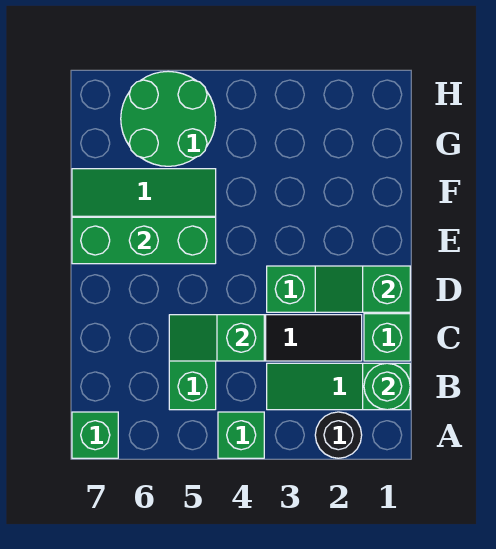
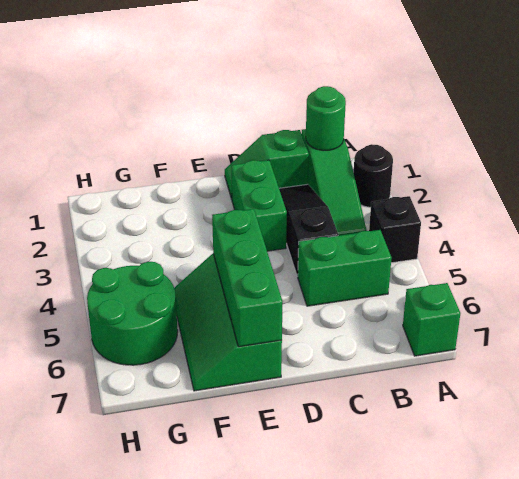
green brick A4 level 1 -> black brick A4 level 1
green slope C4:C5 level 2 top 4 -> none
green slope D1:D2 level 2 top 1 -> none

